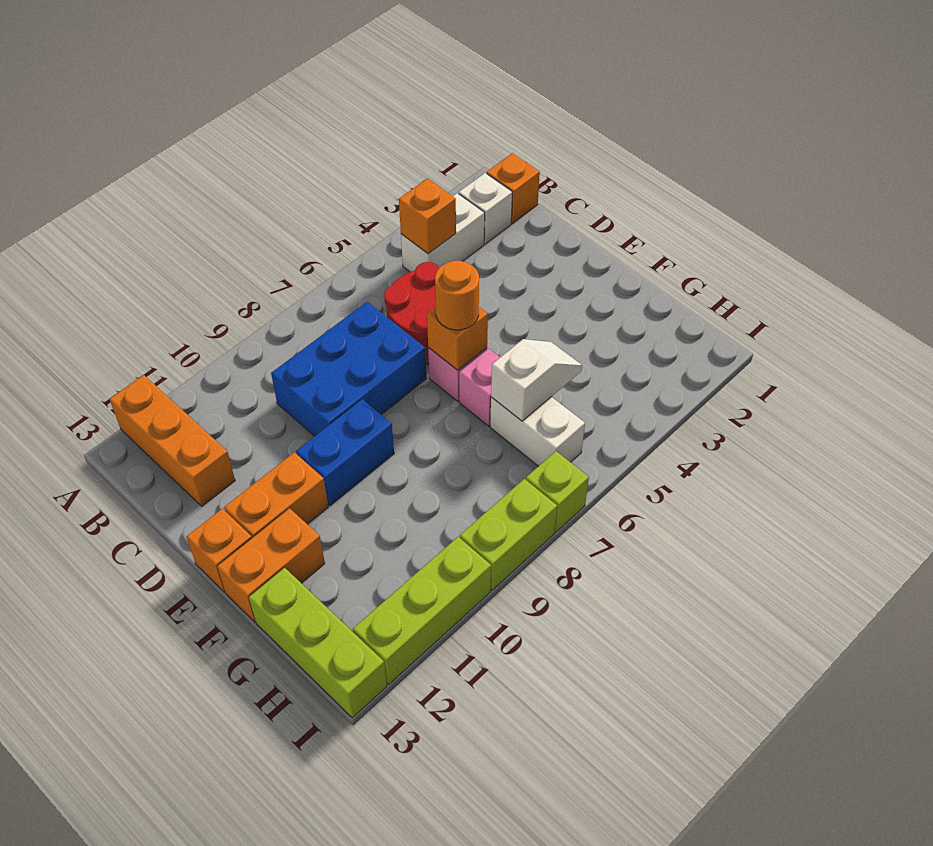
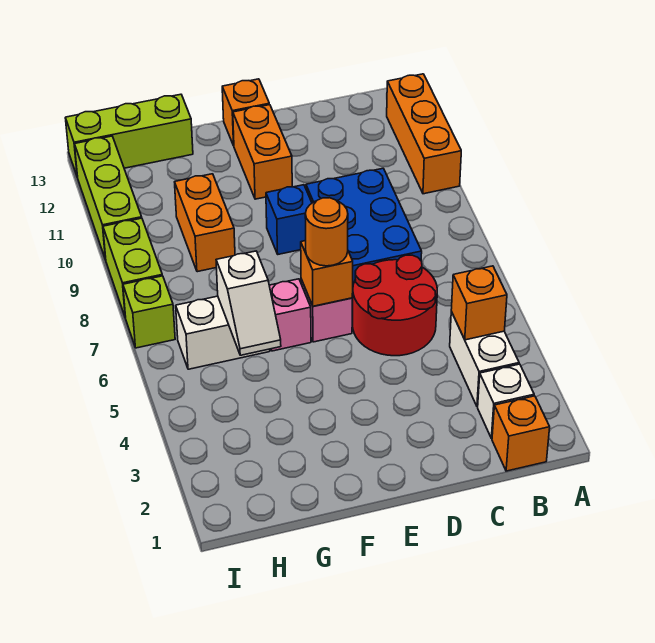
orange brick A12:C12 level 1 -> orange brick A10:A12 level 1
blue brick E9:E10 level 1 -> blue brick E9 level 1
orange brick F12:F13 level 1 -> orange brick G9:G10 level 1

